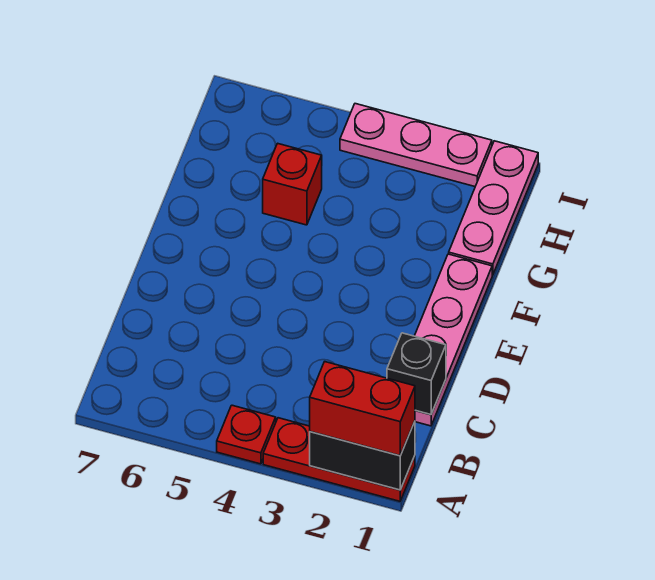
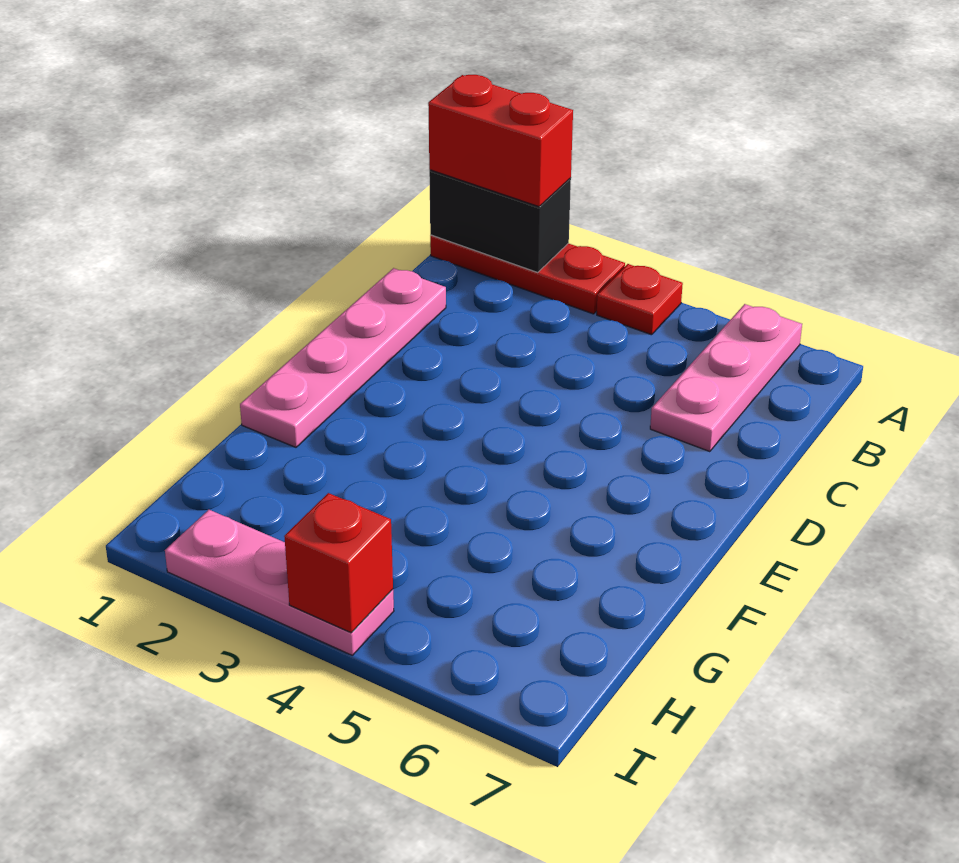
black brick C1 level 2 -> none
pink plate G1:I1 level 1 -> pink plate A6:C6 level 1
red brick G5 level 1 -> red brick I4 level 2

